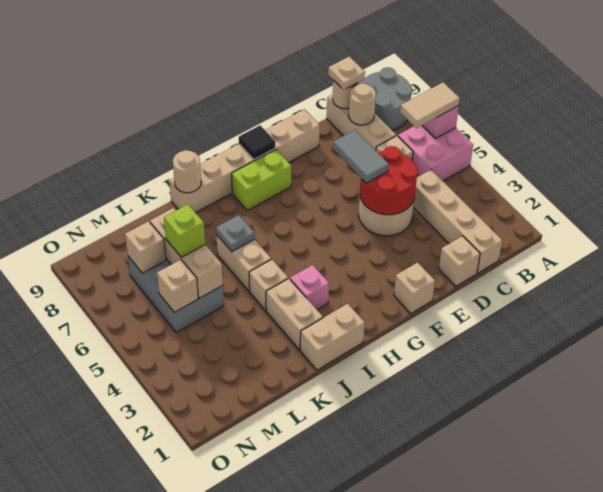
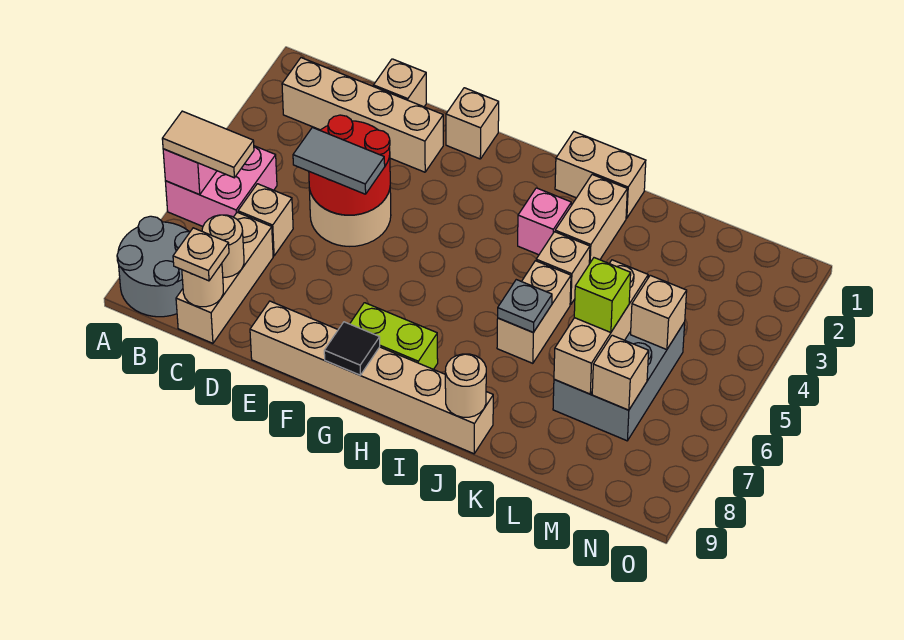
tan brick C1:C4 level 1 -> tan brick B2:E2 level 1
grey tile E5:E6 level 3 -> grey tile D5:E5 level 3

